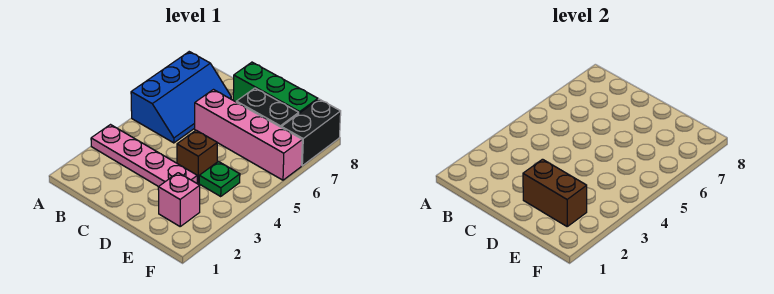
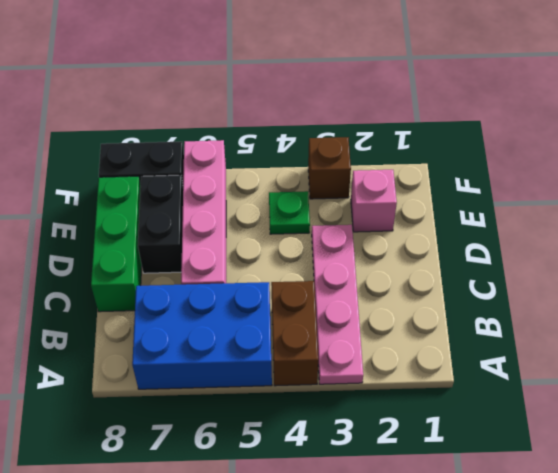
blue slope A5:B7 level 1 top A -> blue brick A5:B7 level 1
brown brick D2:E2 level 2 -> brown brick A4:B4 level 1
brown brick D4 level 1 -> brown brick F3 level 1

